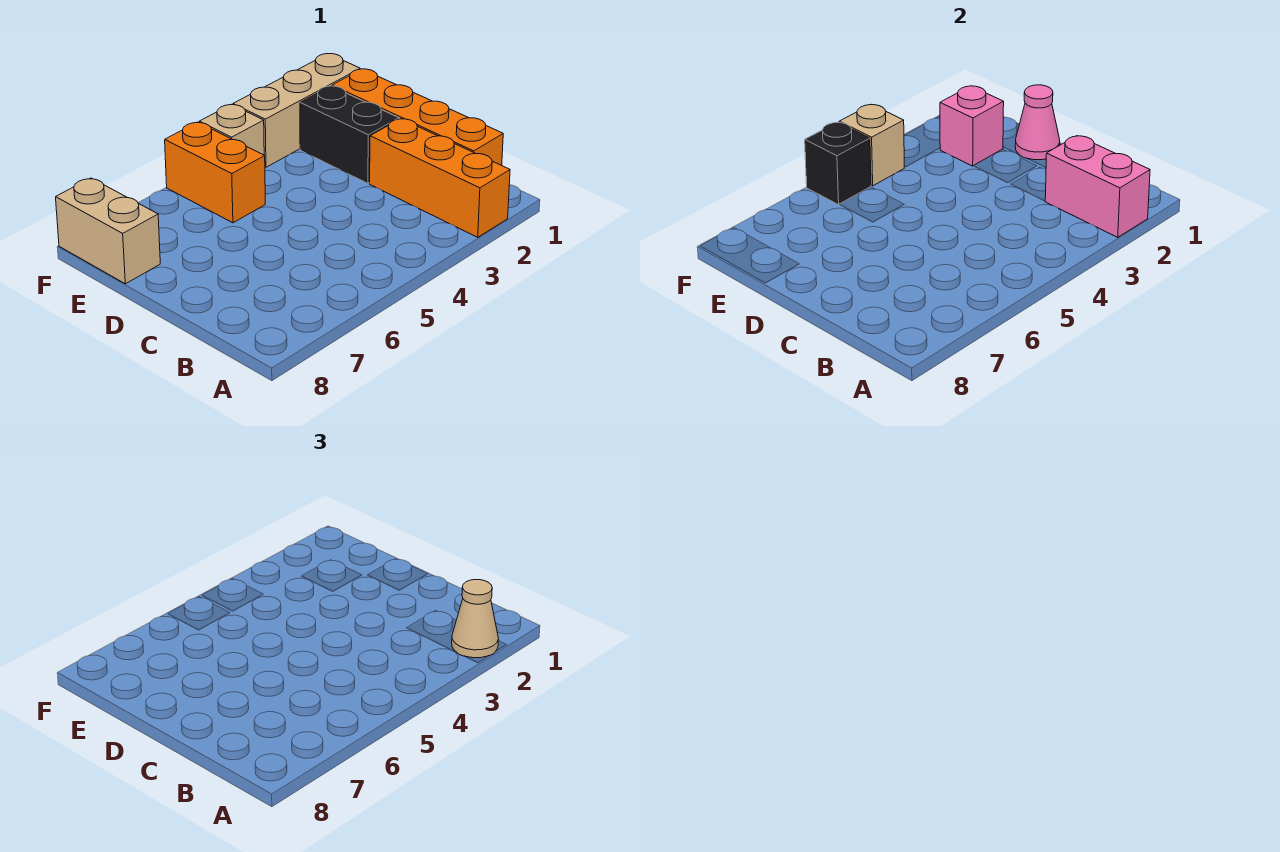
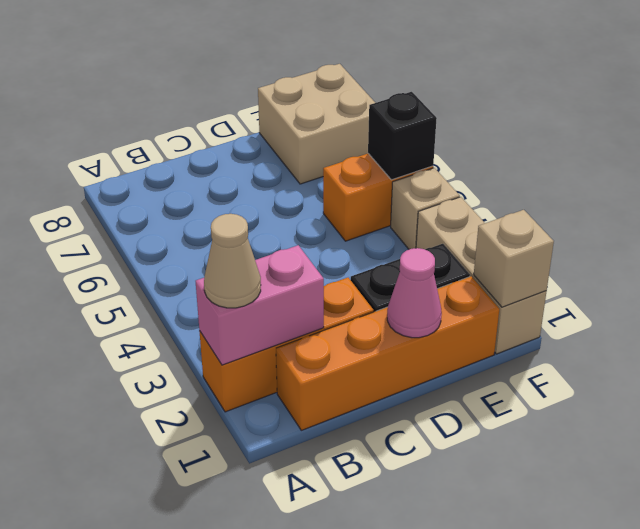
pink brick E2 level 2 -> none
tan brick E8:F8 level 1 -> tan brick E7:F8 level 1
tan brick F4 level 2 -> tan brick F1 level 2

